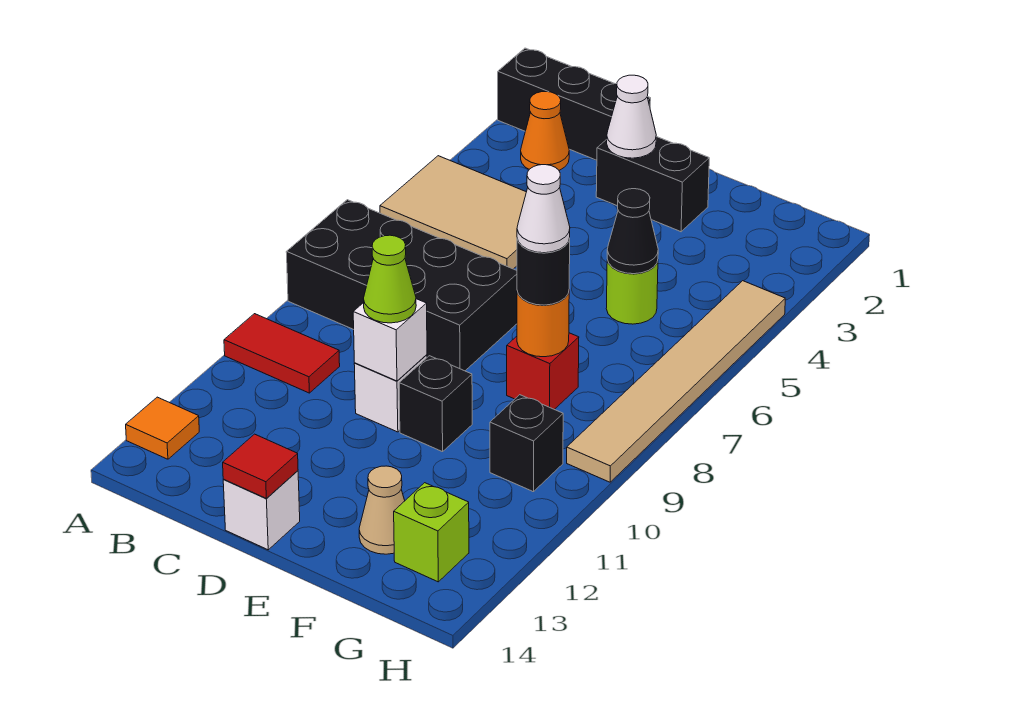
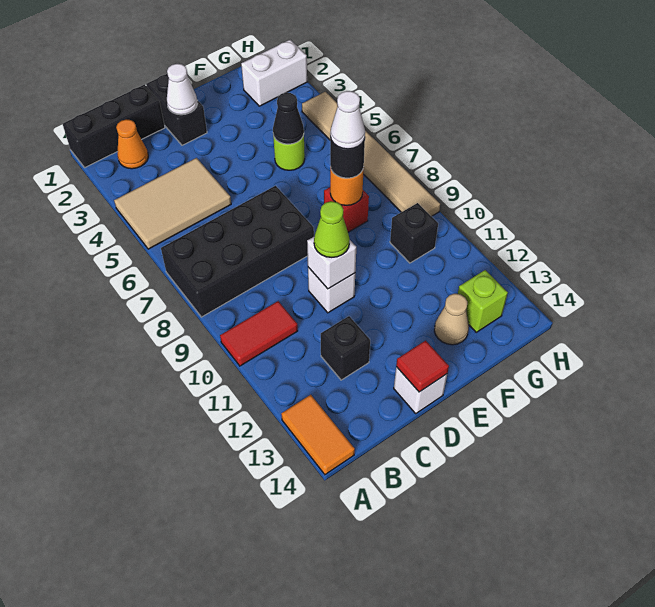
orange tile A13 level 1 -> orange tile A13:A14 level 1
black brick D2:E2 level 1 -> black brick D1:D2 level 1
black brick E10 level 1 -> black brick C12 level 1
none -> white brick G2:H2 level 1

